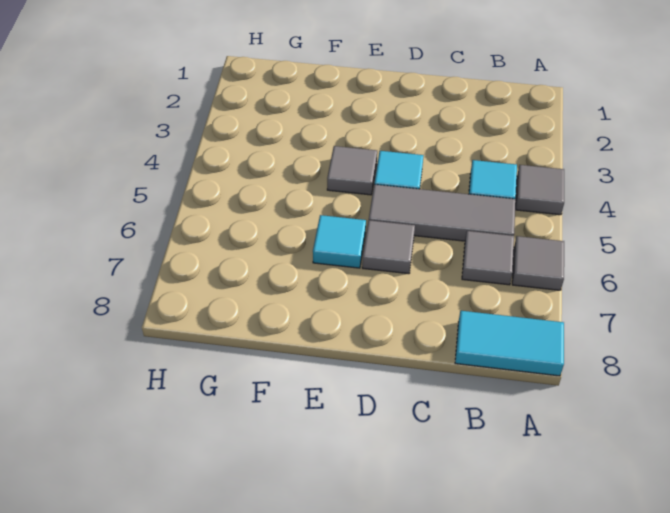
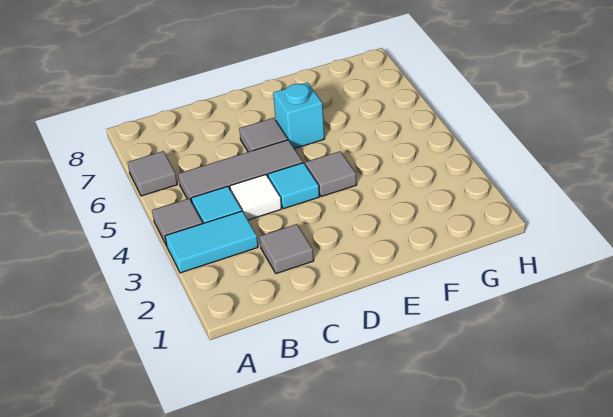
cyan tile A8:B8 level 1 -> cyan tile A3:B3 level 1
grey tile B6 level 1 -> grey tile C2 level 1
none -> white tile C4 level 1
cyan tile E6 level 1 -> cyan brick E6 level 1

